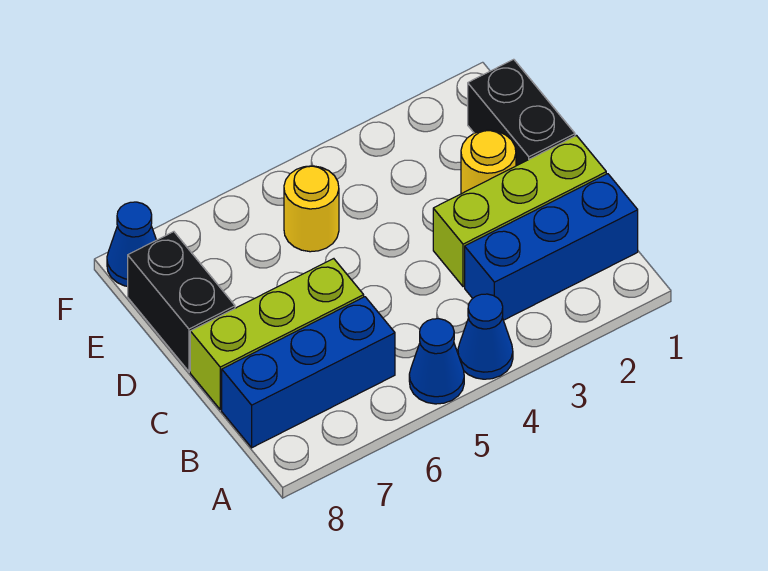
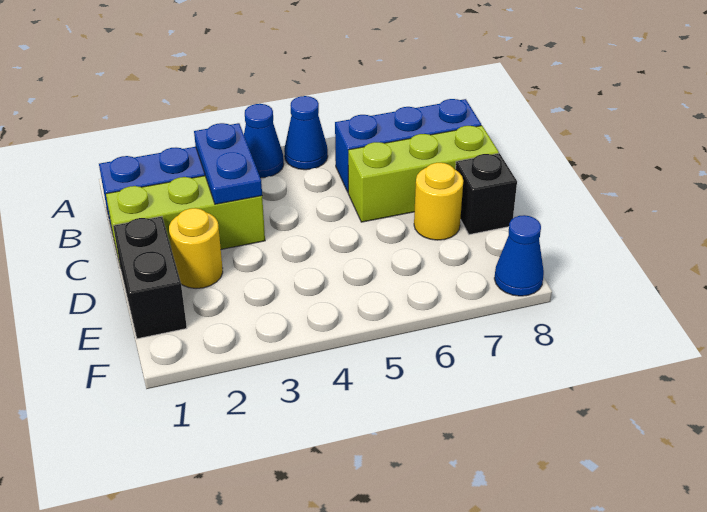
none -> blue plate B3:C3 level 2
black brick D8:E8 level 1 -> black brick D8 level 1
yellow round brick E5 level 1 -> yellow round brick D7 level 1

